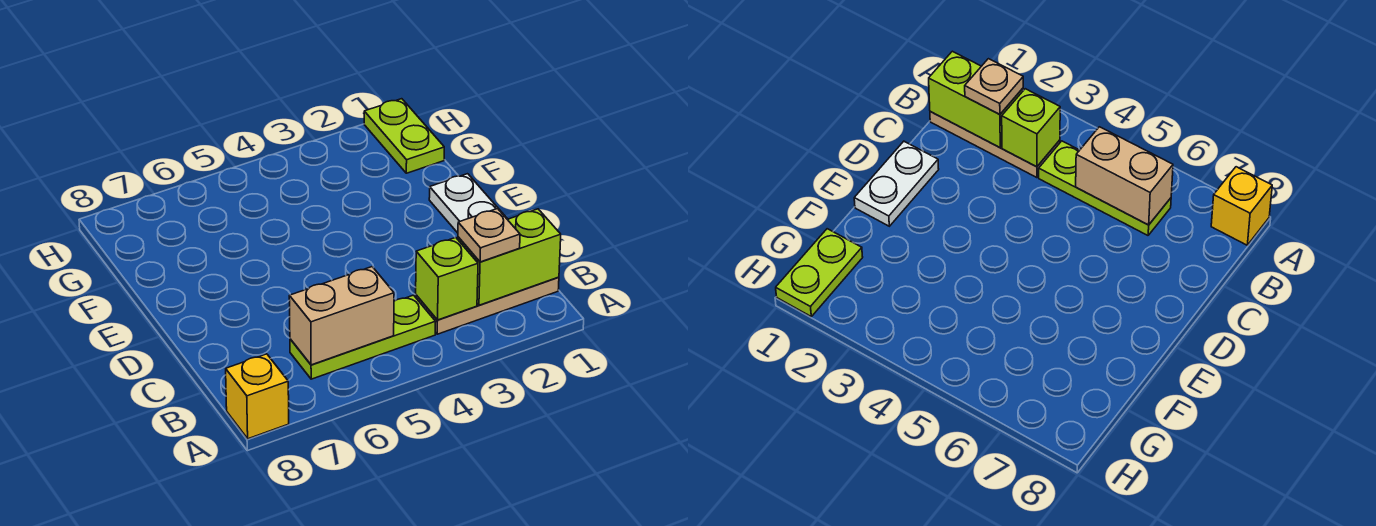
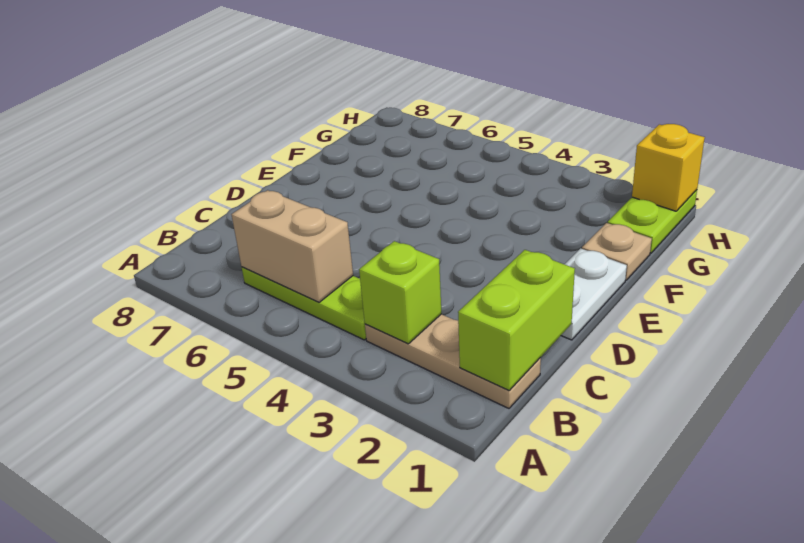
yellow brick A8 level 1 -> yellow brick H1 level 2
lime brick B1:B2 level 2 -> lime brick B1:C1 level 2
tan plate B2 level 3 -> tan plate F1 level 1

